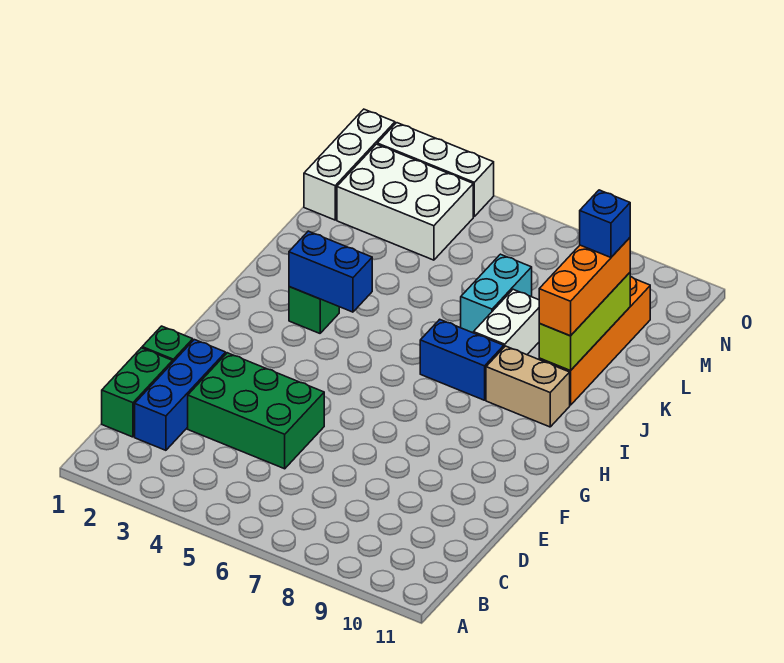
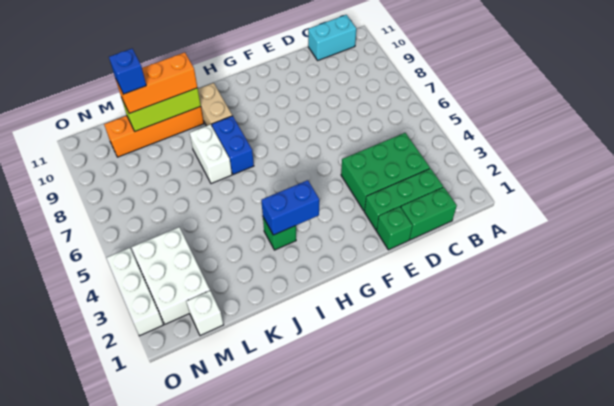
blue brick C2:E2 level 1 -> green brick C2:E2 level 1
green brick D3:E5 level 1 -> green brick C3:E4 level 1
blue brick I3:I4 level 2 -> blue brick H3:I3 level 2
white brick J8:K8 level 1 -> white brick J7:J8 level 1
cyan brick K7:L7 level 1 -> cyan brick B11:C11 level 1
white brick M1:O1 level 1 -> white brick M1 level 1

